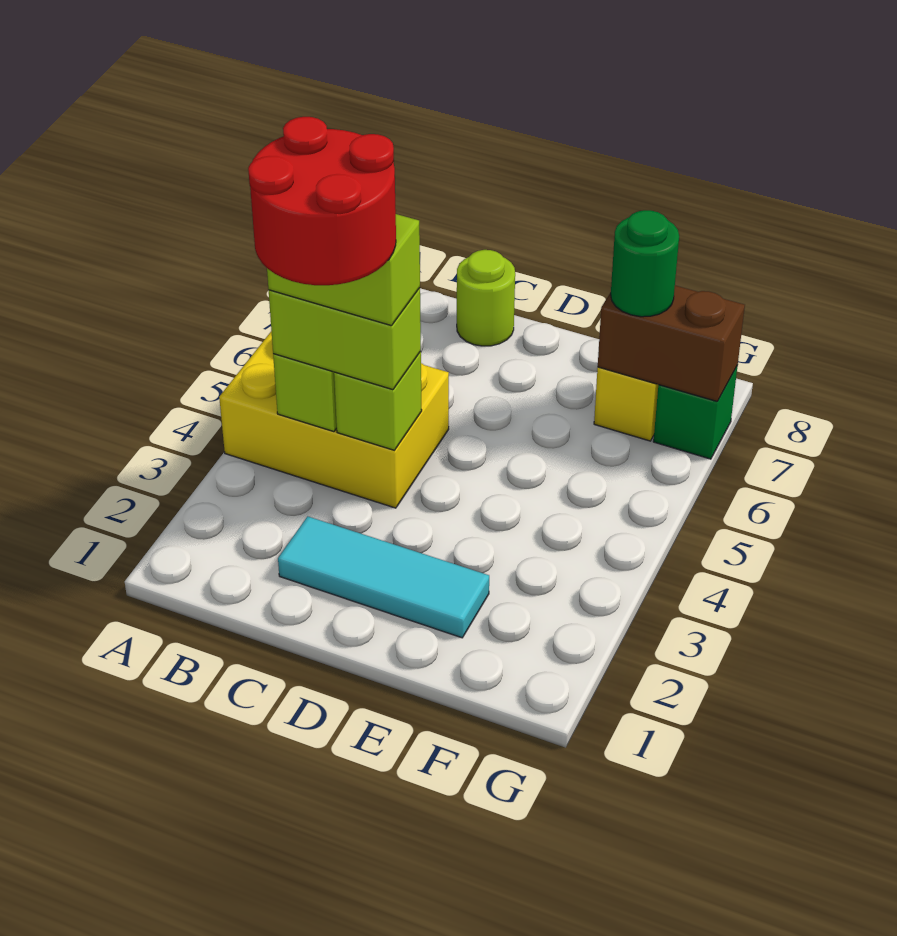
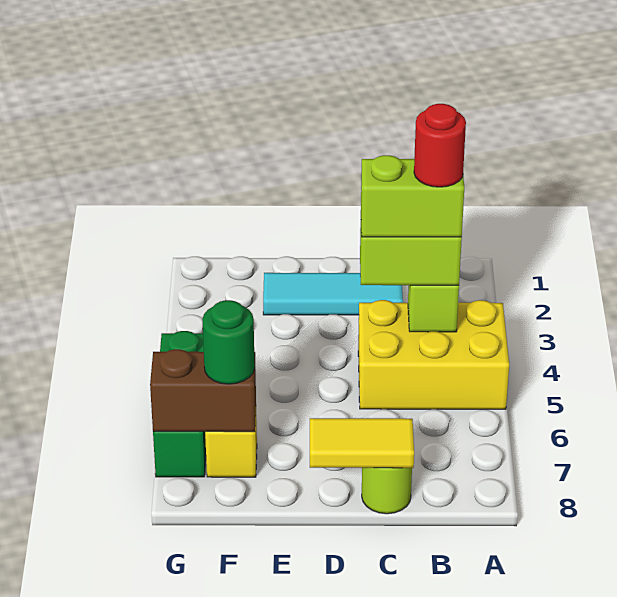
red round brick B3:C4 level 5 -> red round brick B4 level 5
lime brick C4 level 2 -> none
none -> yellow tile C8:D8 level 2
green brick G7 level 1 -> green brick G5:G7 level 1

